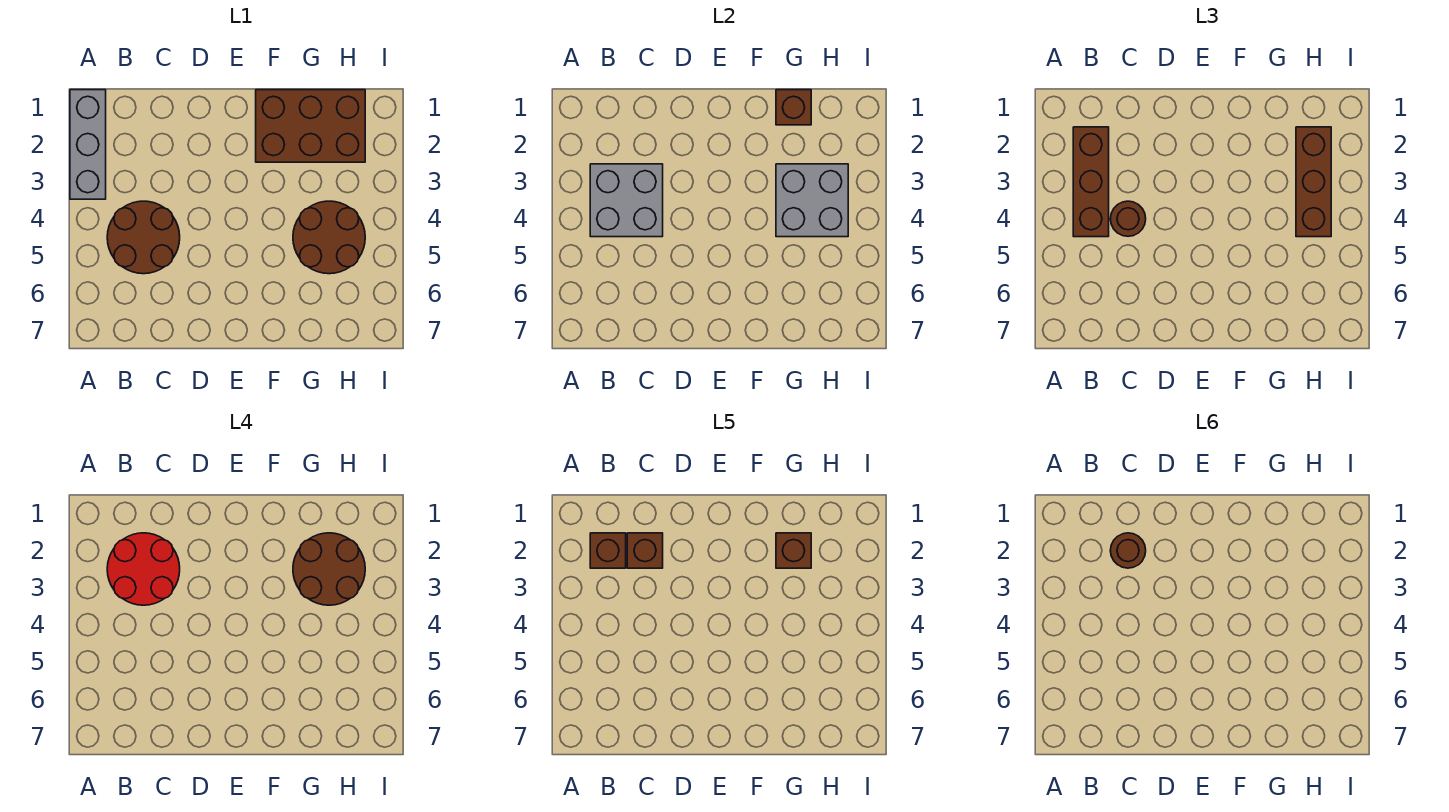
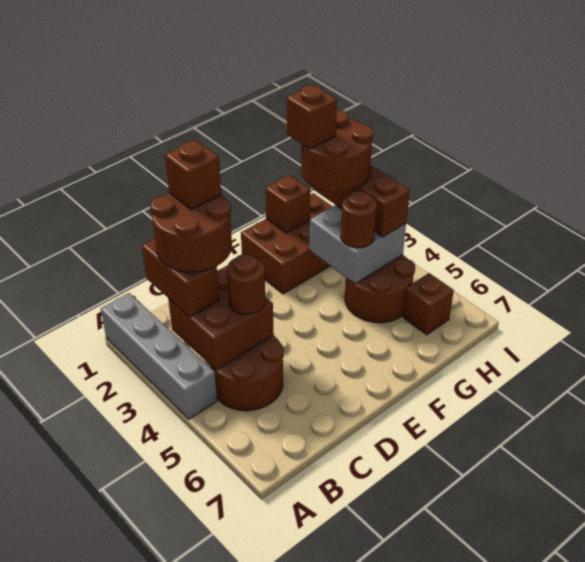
grey brick A1:A3 level 1 -> grey brick A1:A4 level 1
brown brick B2:B4 level 3 -> brown brick B2:B3 level 3
red round brick B2:C3 level 4 -> brown round brick B2:C3 level 4
brown brick B2 level 5 -> brown brick H6 level 1
grey brick B3:C4 level 2 -> brown brick B3:C4 level 2
brown round brick C2 level 6 -> brown round brick G4 level 3

